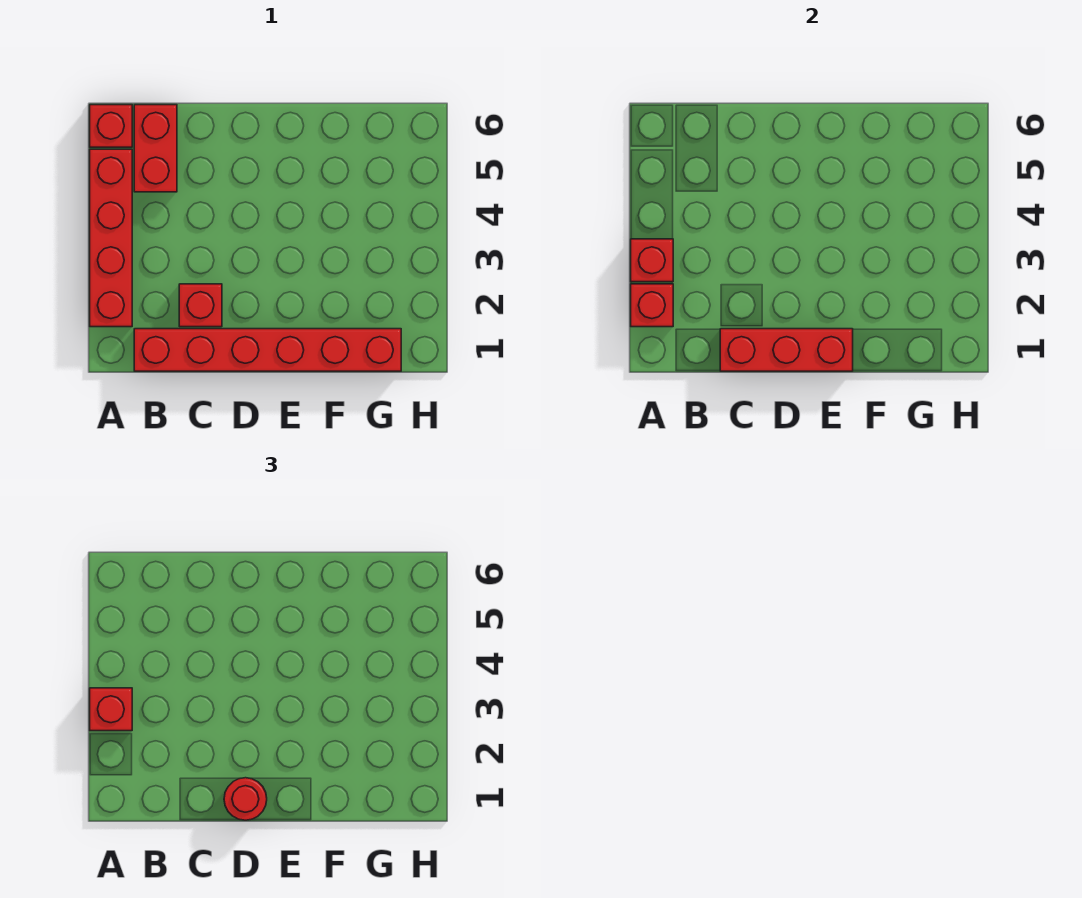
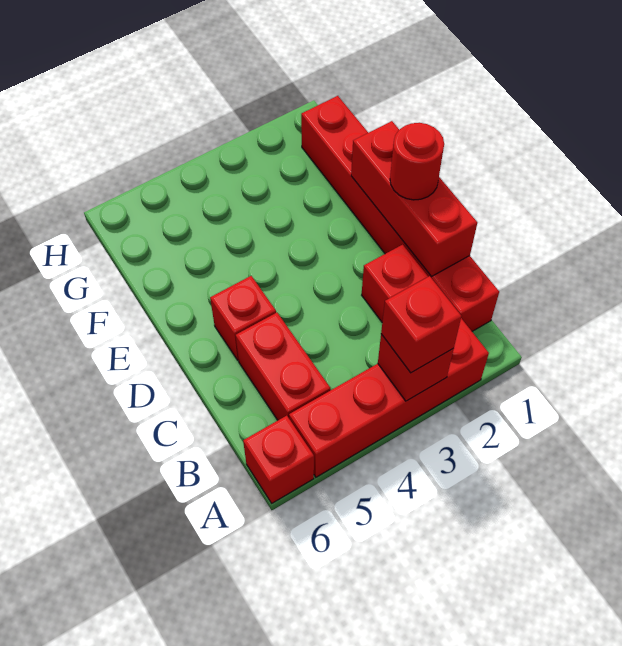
red brick A2 level 2 -> red brick D5 level 1
red brick B5:B6 level 1 -> red brick B5:C5 level 1

